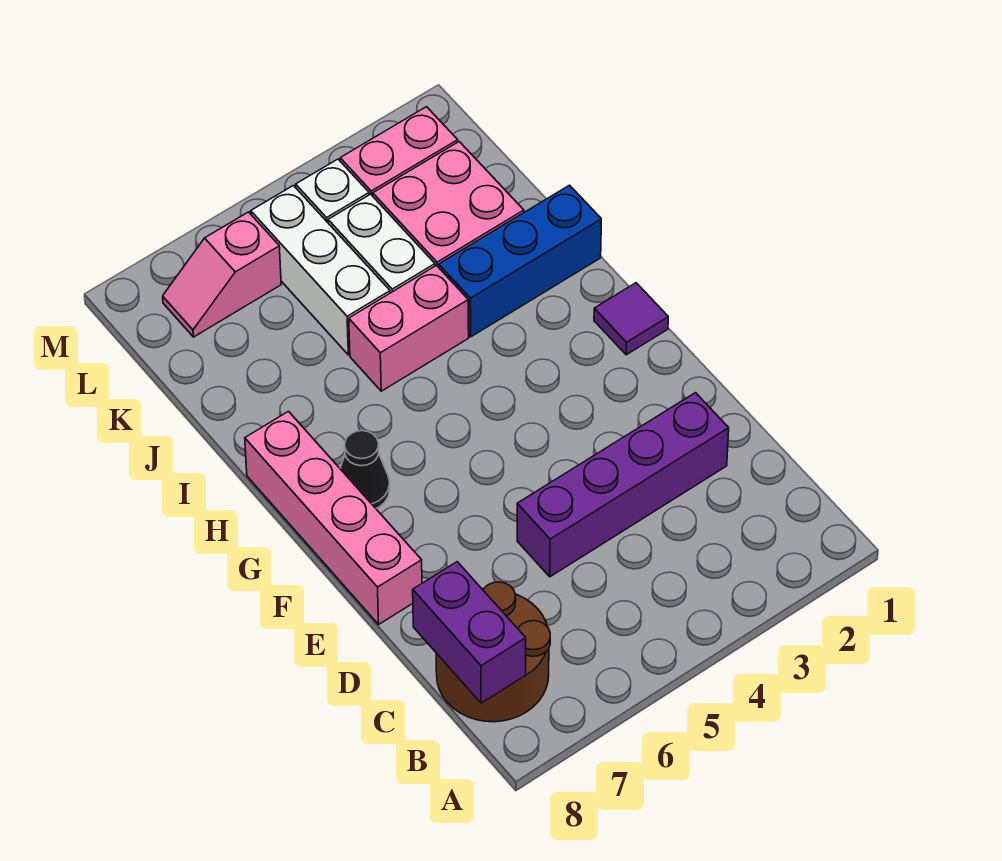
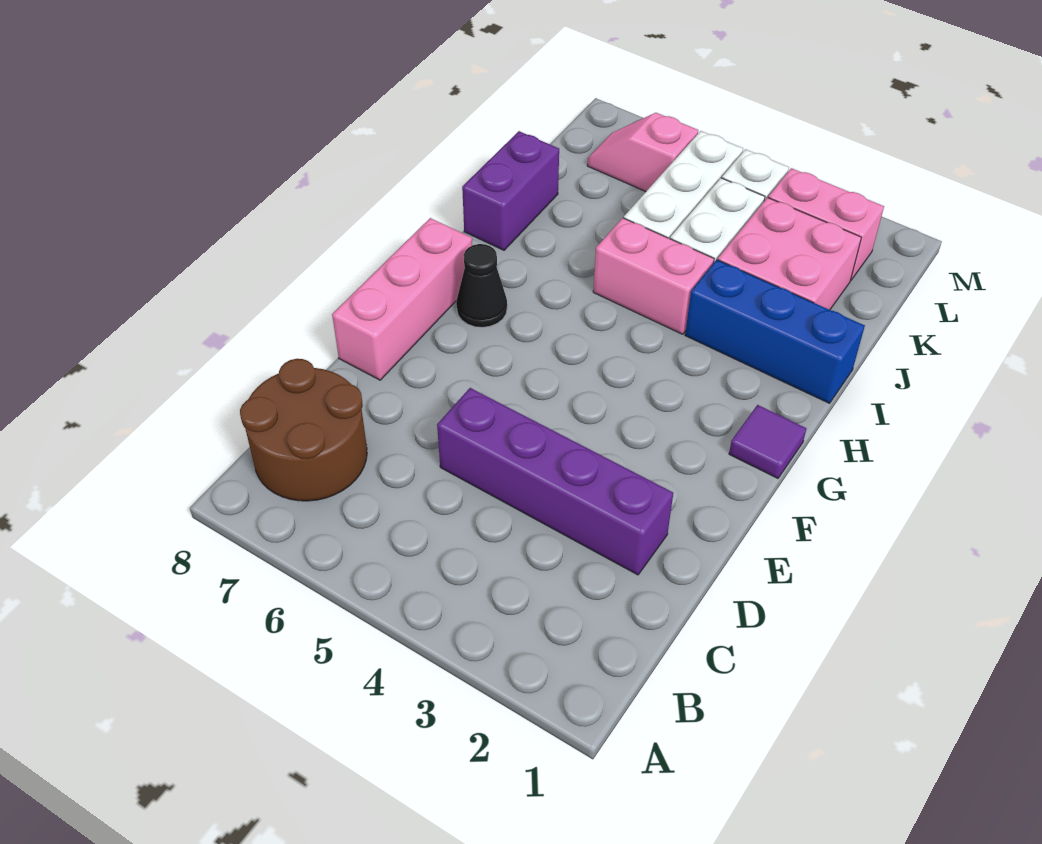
purple brick B8:C8 level 2 -> purple brick I8:J8 level 1
pink brick E8:H8 level 1 -> pink brick E8:G8 level 1

